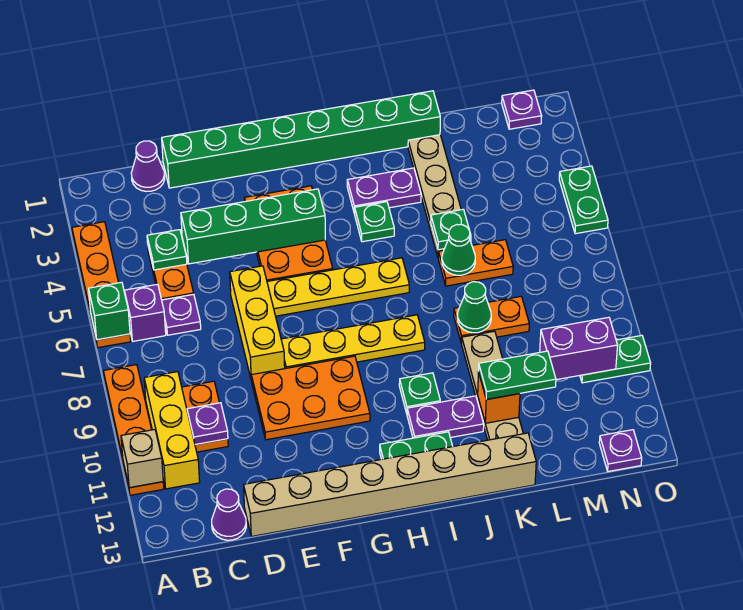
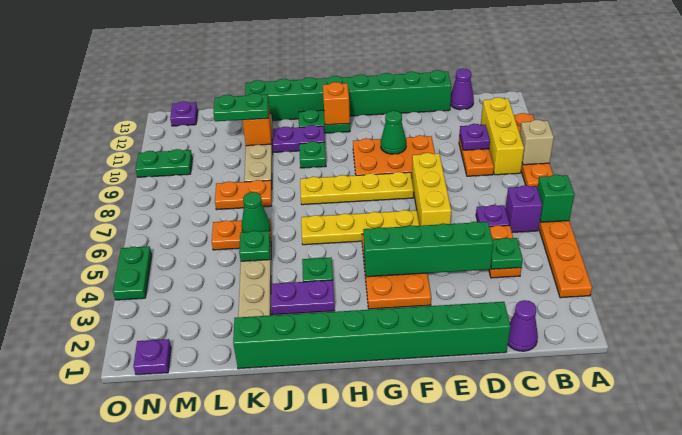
tan brick A11 level 2 -> tan brick A9 level 2
tan brick D13:K13 level 1 -> green brick D13:K13 level 1
none -> orange brick H12 level 2
green cone K8 level 2 -> green cone F10 level 2
purple brick M10:N10 level 2 -> none

